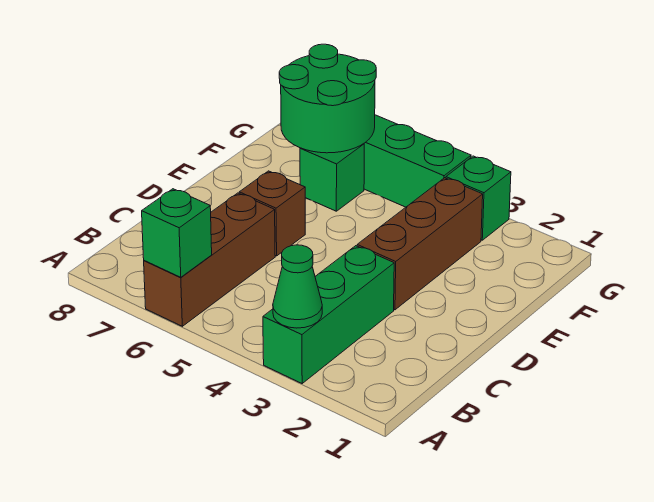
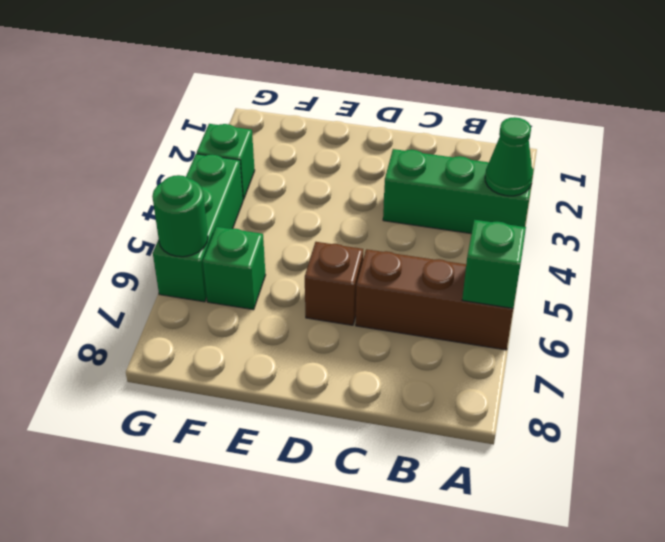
brown brick D3:F3 level 1 -> none
green round brick F6:G7 level 2 -> green round brick G6 level 2

